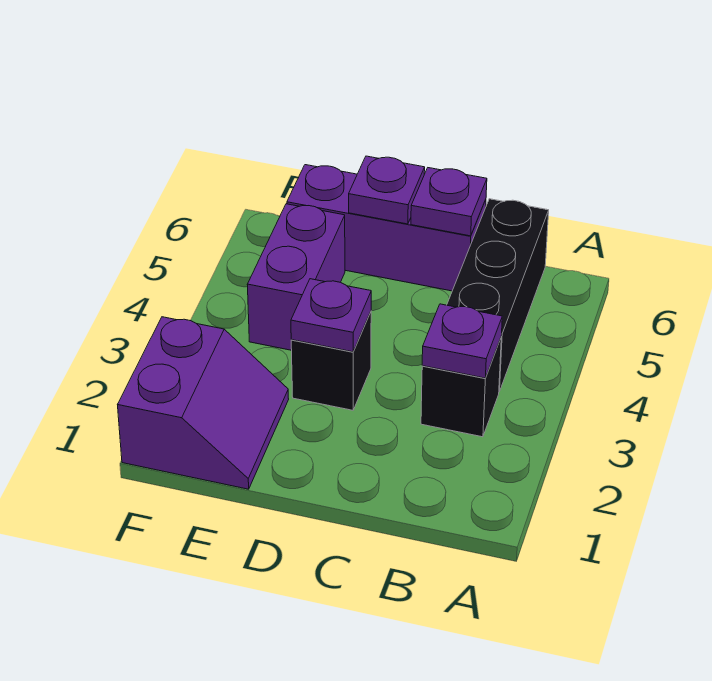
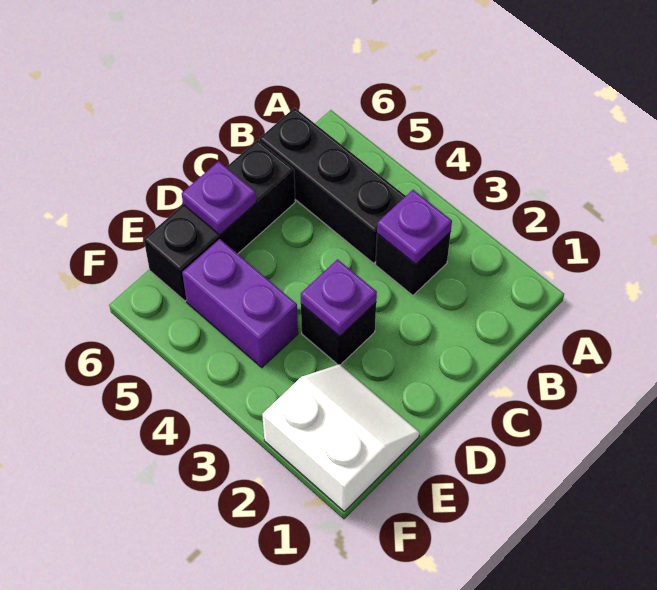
purple brick C6:E6 level 1 -> black brick C6:E6 level 1
purple plate C6 level 2 -> none
purple slope E1:F2 level 1 top F -> white slope E1:F2 level 1 top F

